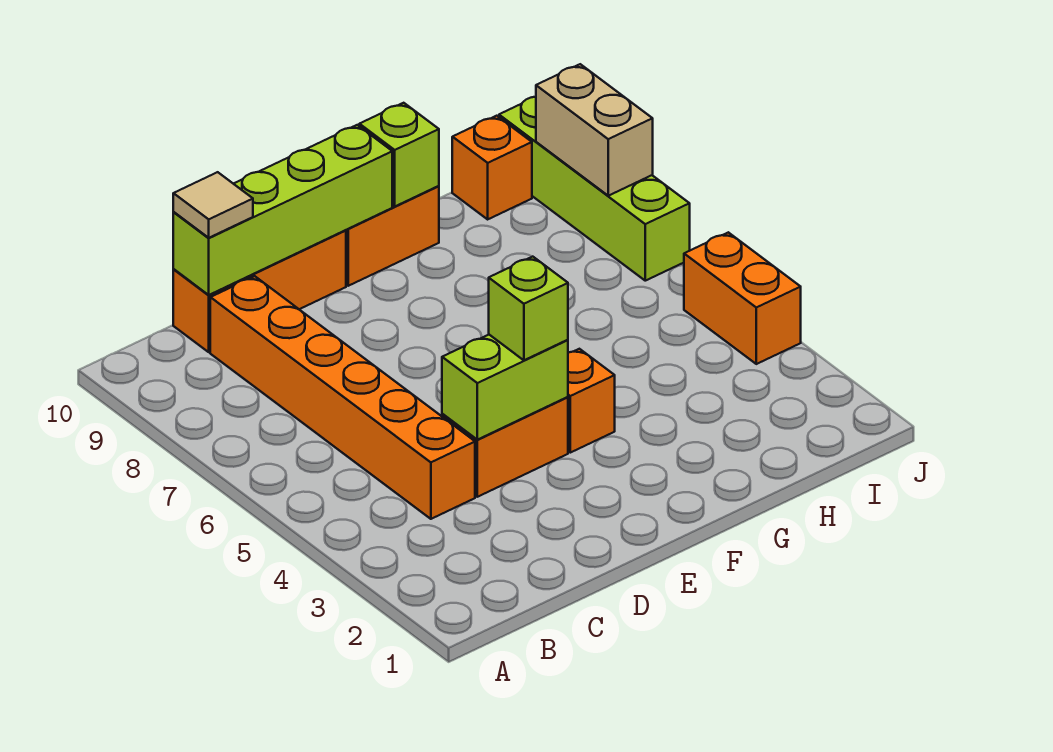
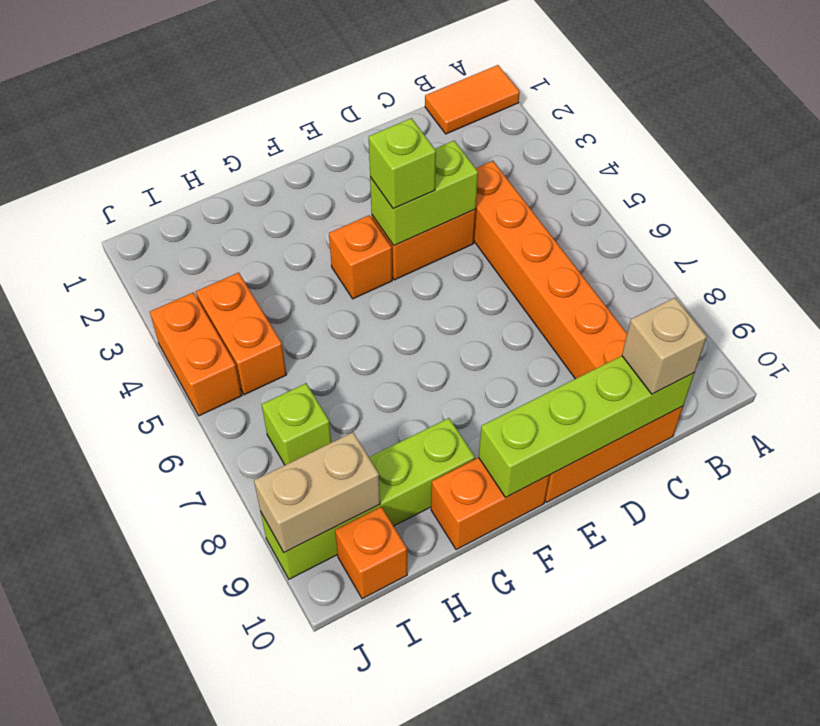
none -> orange tile A1:B1 level 1
tan tile C10 level 3 -> tan brick C10 level 3
lime brick G10 level 2 -> lime brick I7 level 1
none -> orange brick I4:I5 level 1
lime brick J7:J10 level 1 -> lime brick G9:J9 level 1
tan brick J8:J9 level 2 -> tan brick I9:J9 level 2

